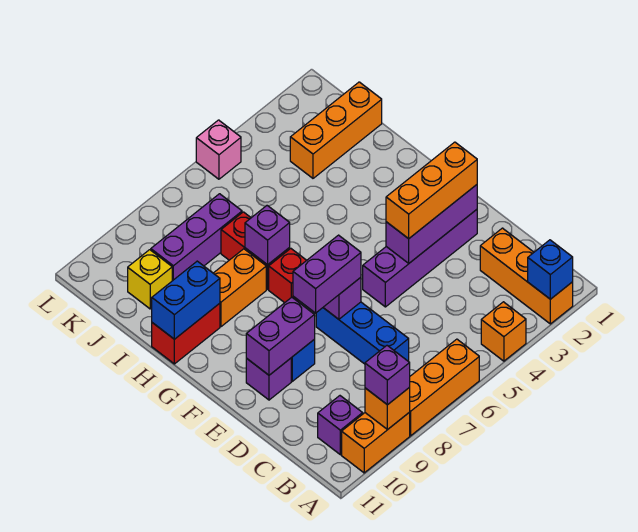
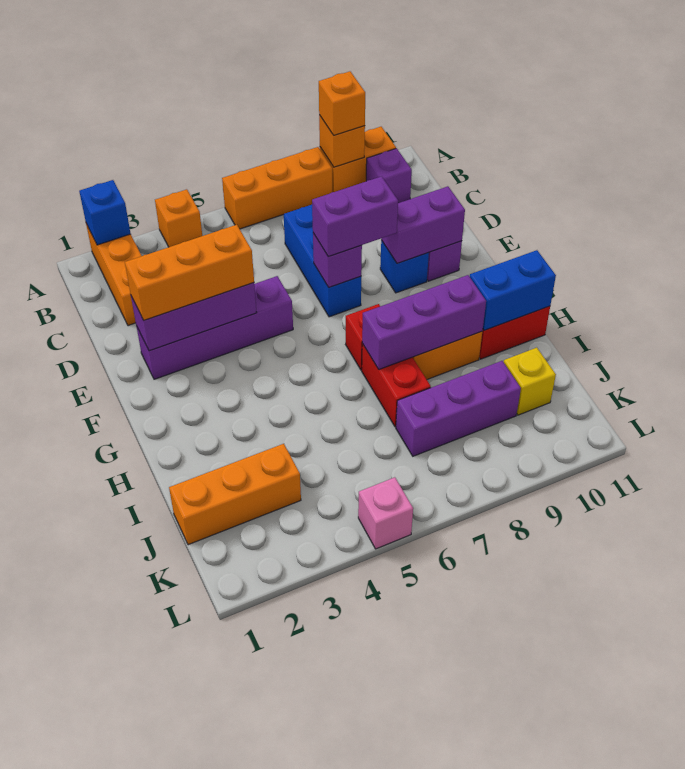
purple brick A9 level 3 -> orange brick A9 level 3
purple brick H7 level 2 -> purple brick H7:H9 level 2

